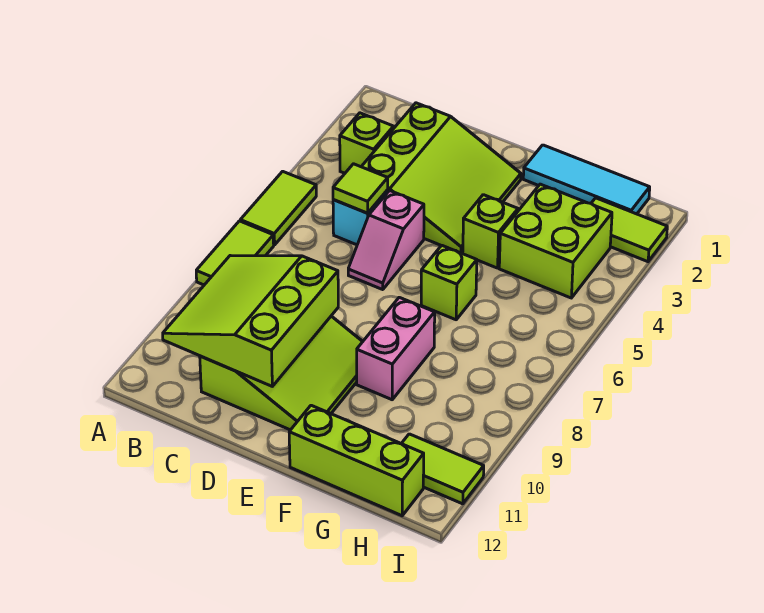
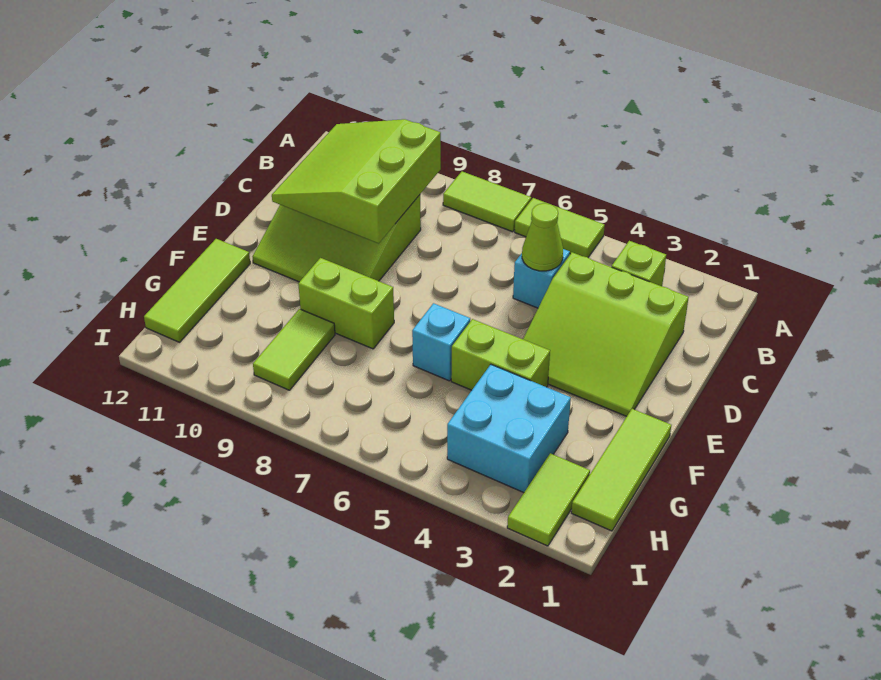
lime slope B9:D11 level 2 top D -> lime slope B9:D11 level 2 top 9
lime tile C5 level 2 -> lime cone C5 level 2
pink slope D5:D6 level 1 top 5 -> none
cyan tile F1:H1 level 1 -> lime tile F1:H1 level 1
lime brick F4 level 1 -> lime brick F4:F5 level 1
lime brick F6 level 1 -> cyan brick F6 level 1
pink brick F8:F9 level 1 -> lime brick F8:F9 level 1
lime brick F12:H12 level 1 -> lime tile F12:H12 level 1
lime brick G3:H4 level 1 -> cyan brick G3:H4 level 1
lime tile H11:I11 level 1 -> lime tile G9:H9 level 1

